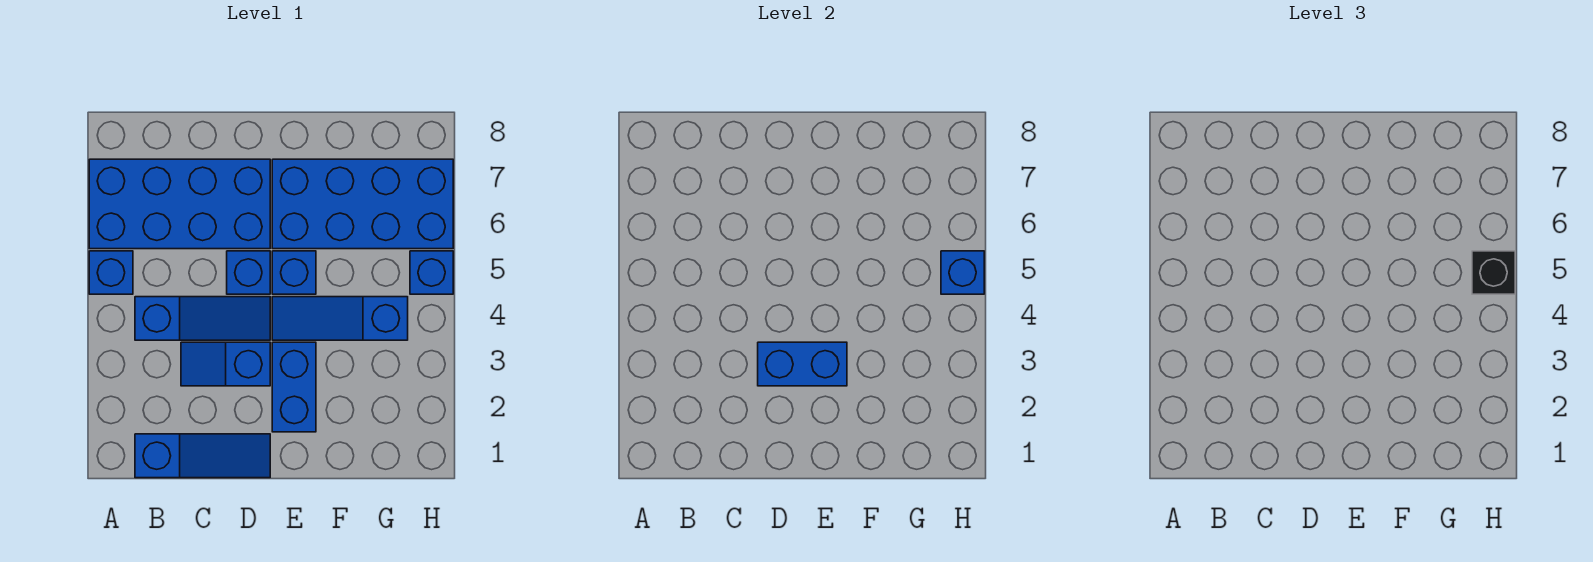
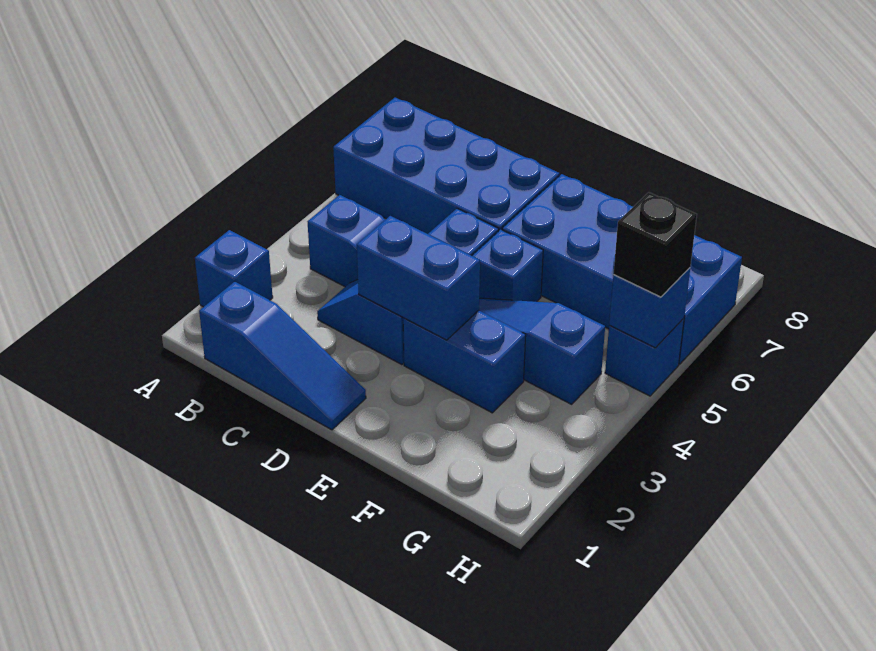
blue brick A5 level 1 -> blue brick A2 level 1
blue brick E2:E3 level 1 -> blue brick E3:F3 level 1

